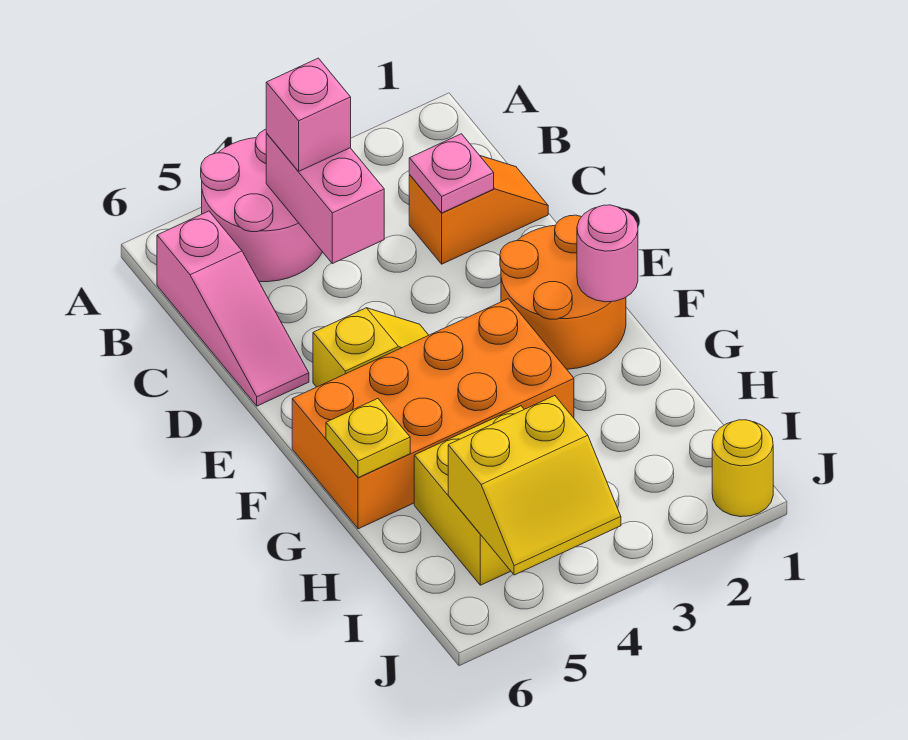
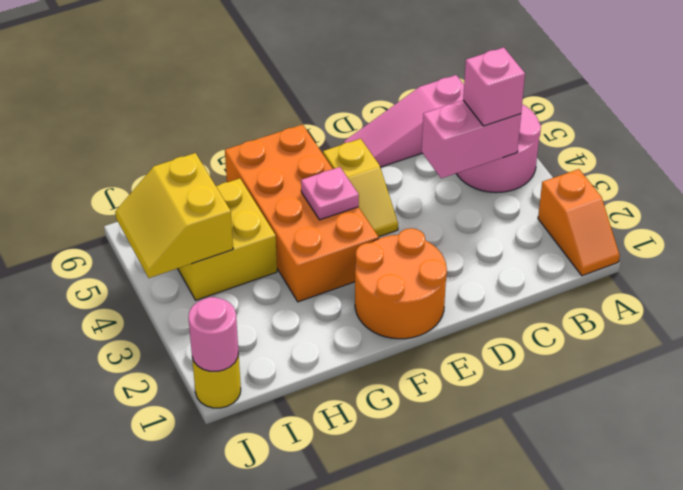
orange slope C1:C2 level 1 top 2 -> orange slope A1:A2 level 1 top 2
pink plate C2 level 2 -> pink plate F4 level 2
pink round brick F1 level 2 -> pink round brick J1 level 2
yellow plate G6 level 2 -> none

